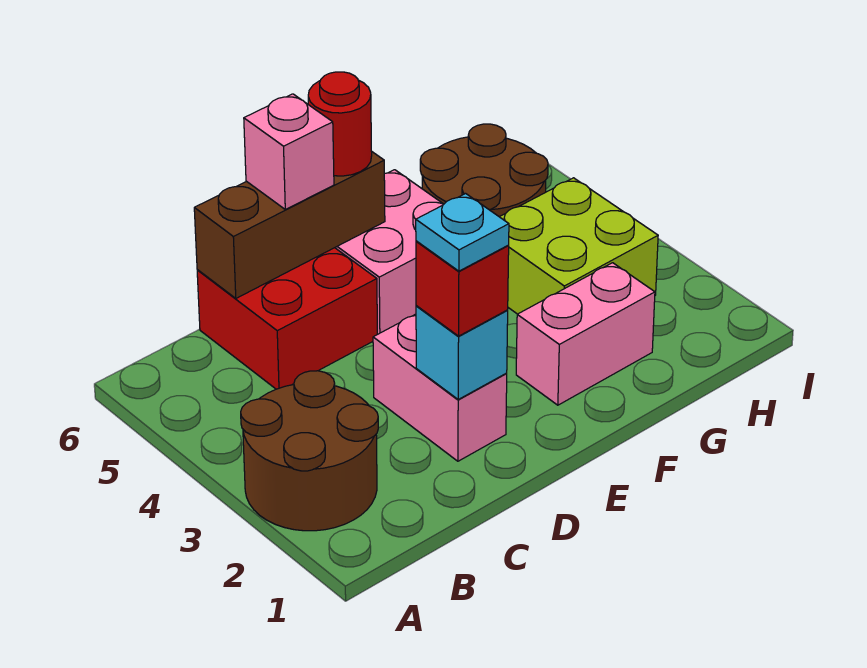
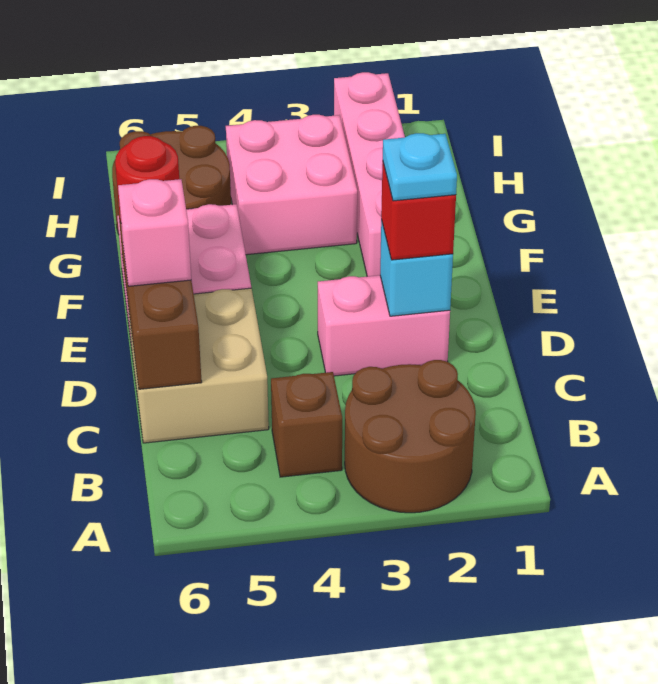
none -> brown brick B4 level 1
red brick C5:D6 level 1 -> tan brick C5:D6 level 1
pink brick F2:G2 level 1 -> pink brick F2:I2 level 1
lime brick G3:H4 level 1 -> pink brick G3:H4 level 1

